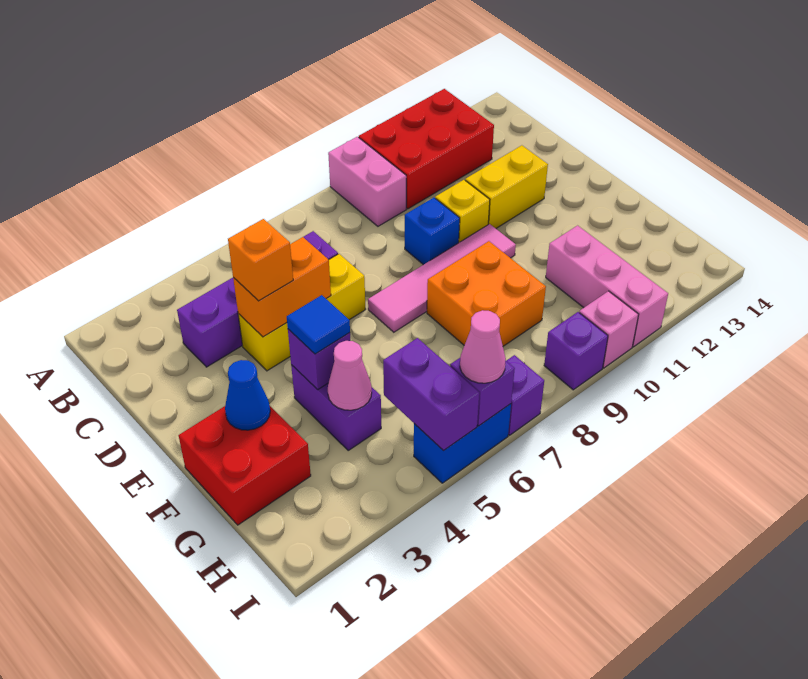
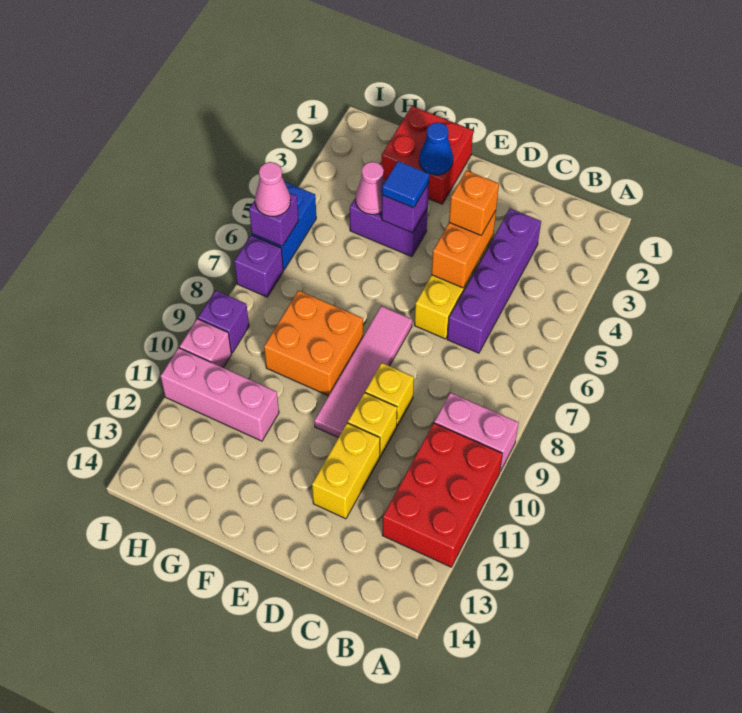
blue brick D9 level 1 -> yellow brick D9 level 1
purple brick H5:I5 level 2 -> none

